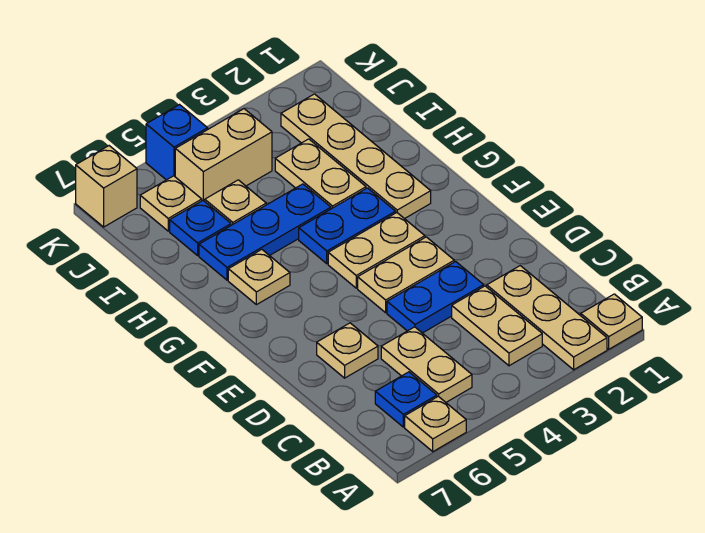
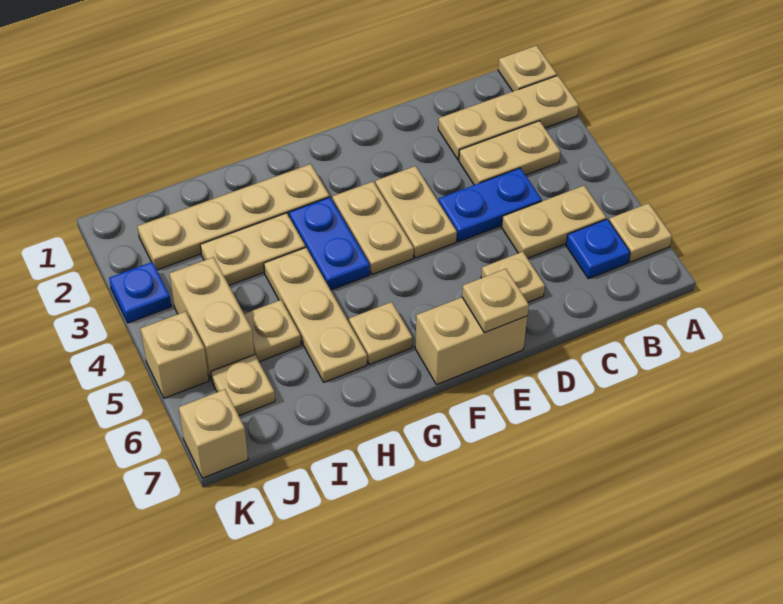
blue plate D3:D4 level 1 -> blue plate C4:D4 level 1
none -> tan brick E7:F7 level 1
none -> tan plate E7 level 2
blue plate H4:H6 level 1 -> tan plate H4:H6 level 1
blue plate I6 level 1 -> blue plate K3 level 1
blue brick K5 level 1 -> tan brick K5 level 1

